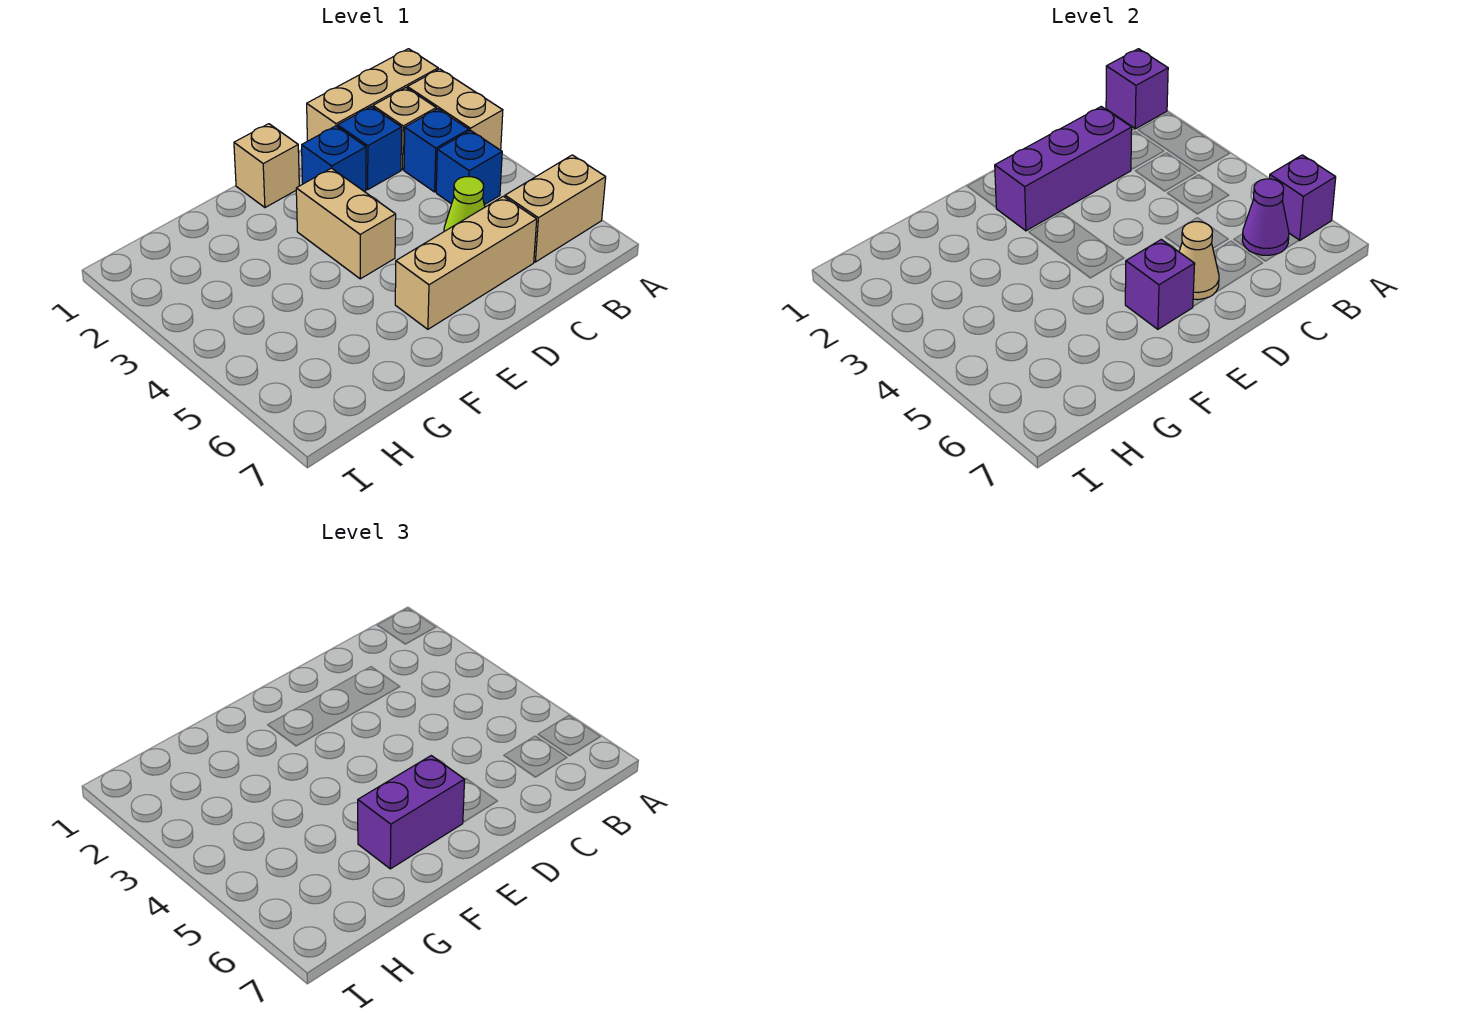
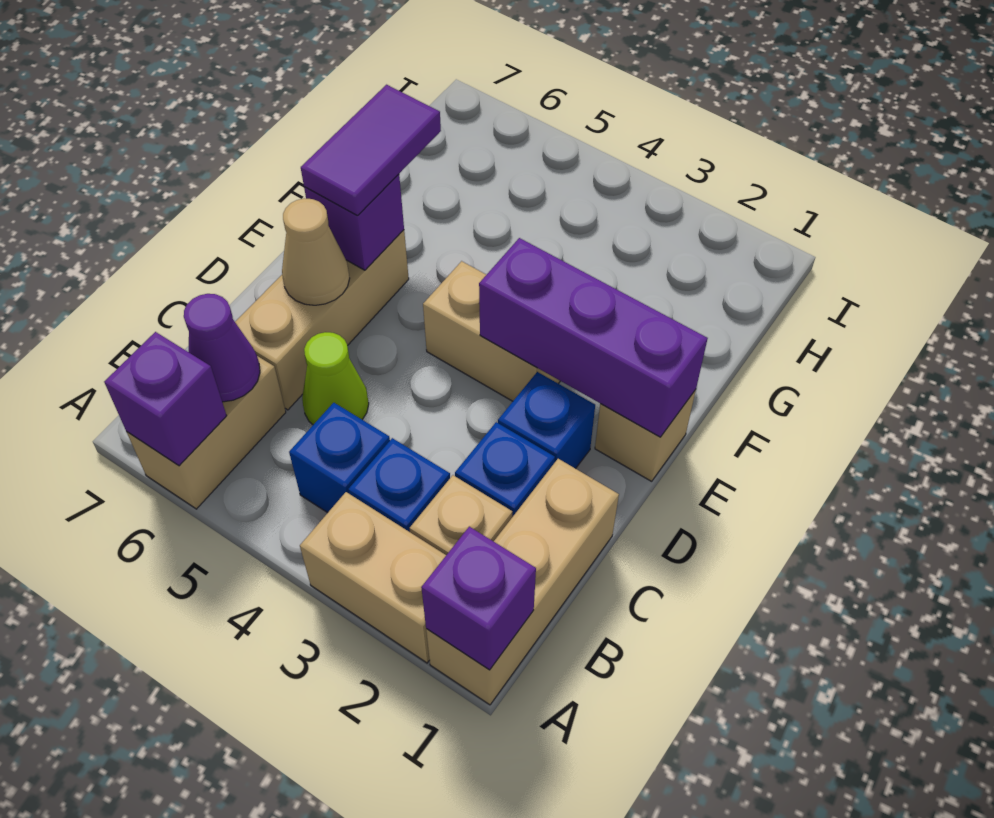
purple brick C2:E2 level 2 -> purple brick E1:E3 level 2
purple brick E6:F6 level 3 -> purple tile E6:F6 level 3

